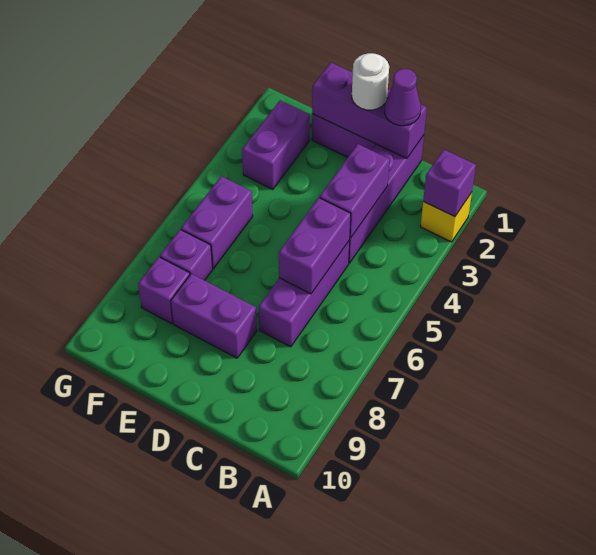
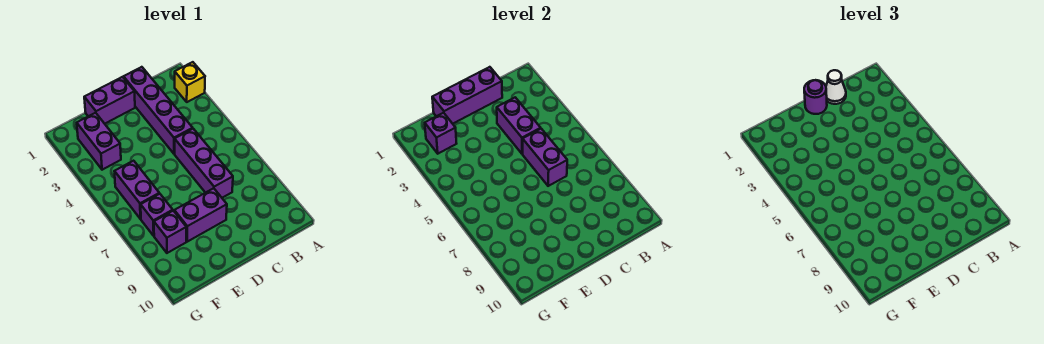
purple brick A2 level 2 -> purple brick F2 level 2
purple cone C1 level 3 -> white cone C1 level 3
white round brick D1 level 3 -> purple round brick D1 level 3

